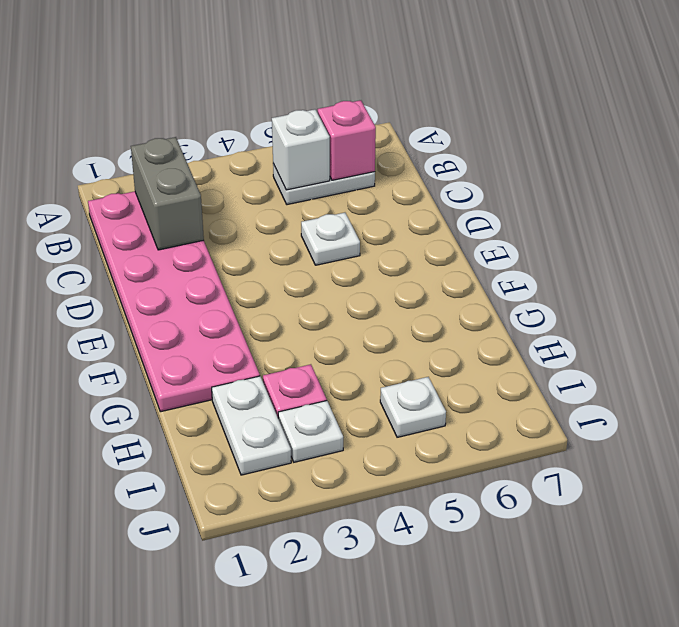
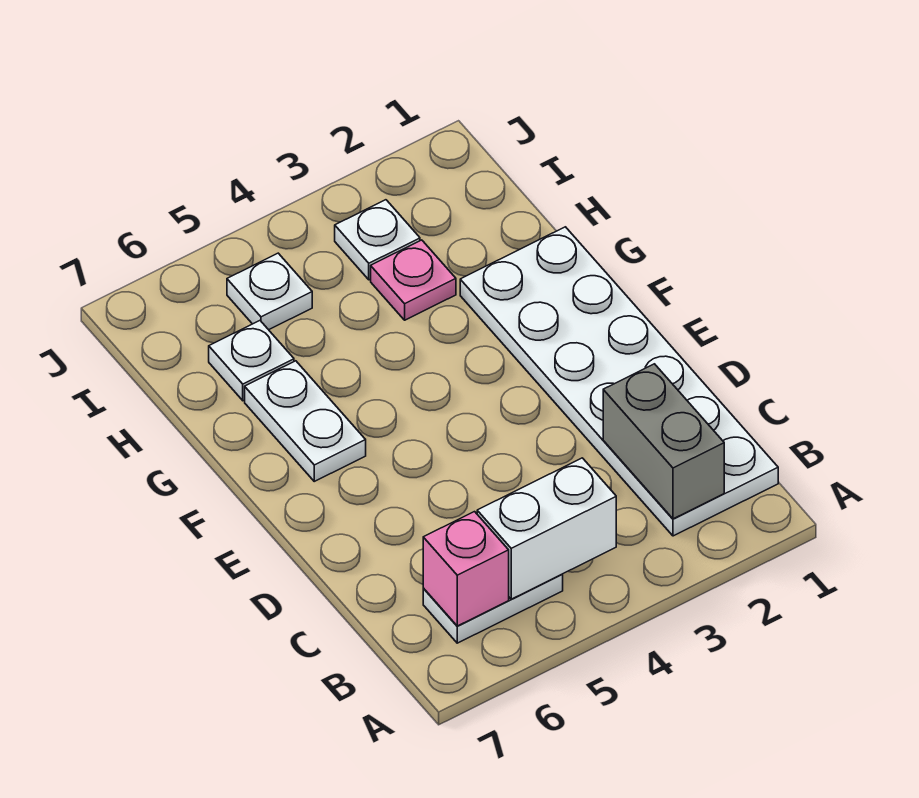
pink plate B1:G2 level 1 -> white plate B1:G2 level 1
white brick B5 level 2 -> white brick B4:B5 level 2
white plate D5 level 1 -> white plate H6 level 1
white plate H2:I2 level 1 -> white plate F6:G6 level 1

